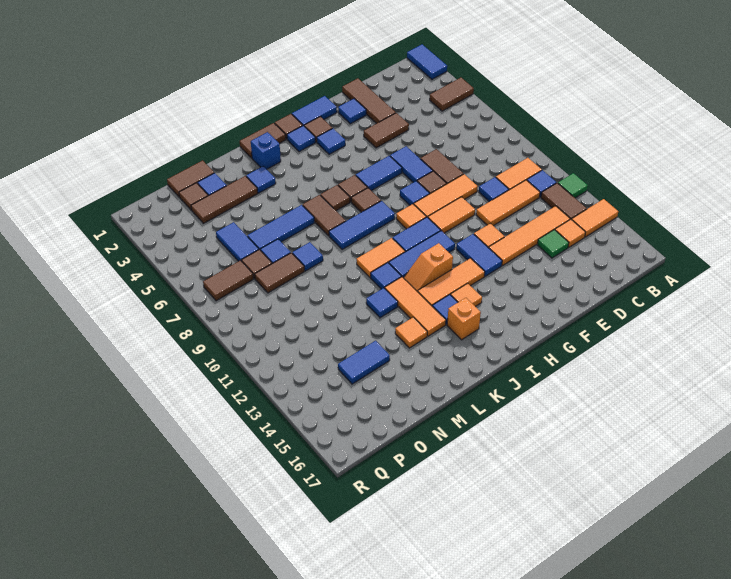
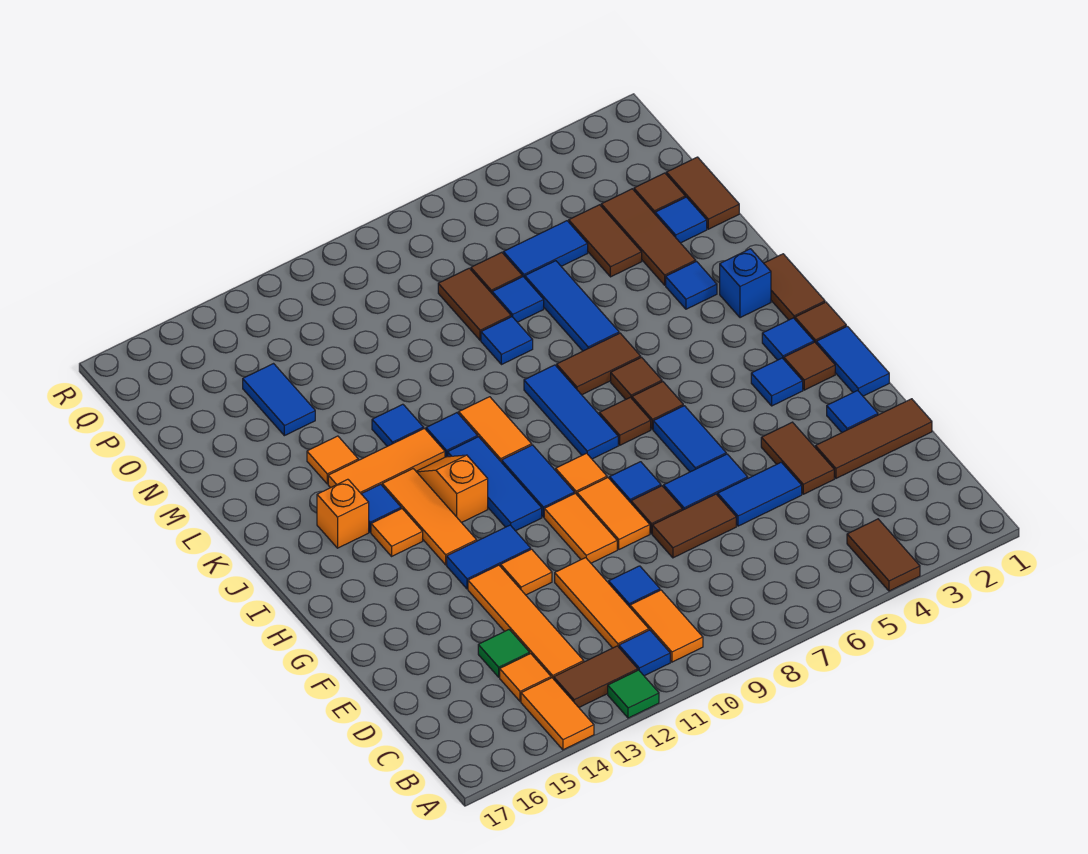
blue tile A1:A2 level 1 -> blue tile E5:E6 level 1
orange tile E9:G9 level 1 -> orange tile F9:G9 level 1
brown tile P7:Q7 level 1 -> brown tile N4:O4 level 1

